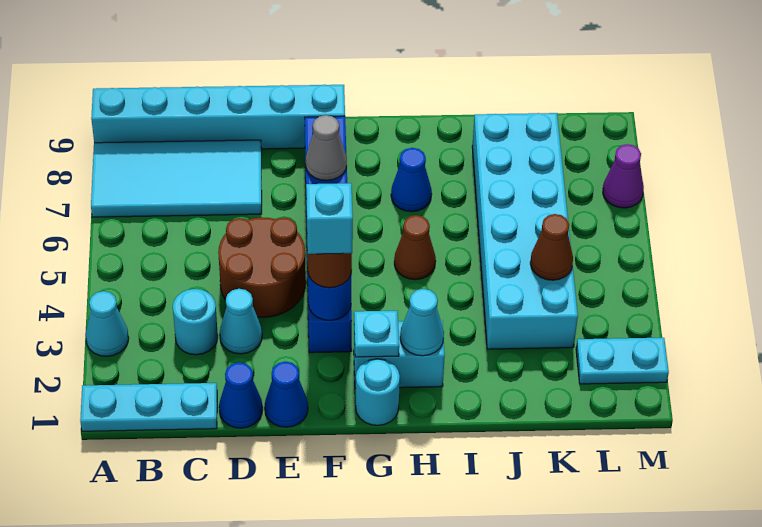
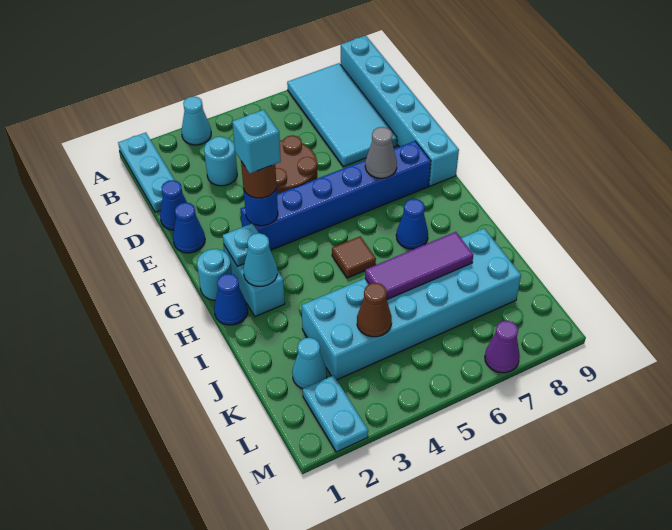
cyan cone D3 level 1 -> cyan cone K2 level 1
none -> blue cone H1 level 1
brown cone H5 level 1 -> brown tile H5 level 1
none -> purple tile J5:J7 level 2

